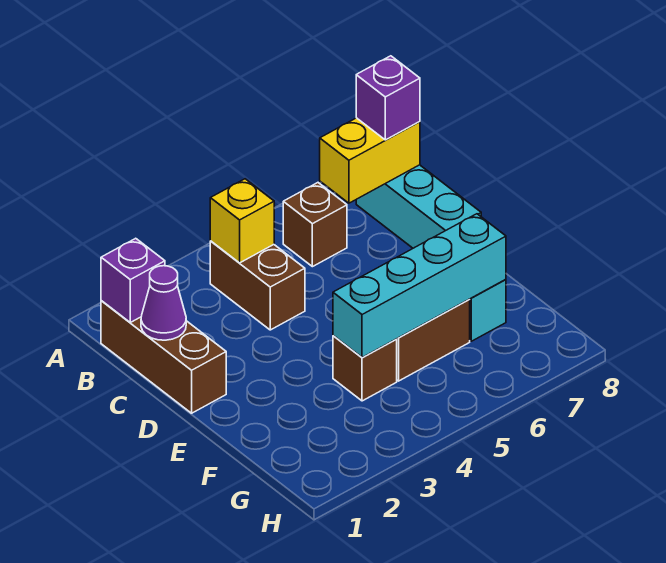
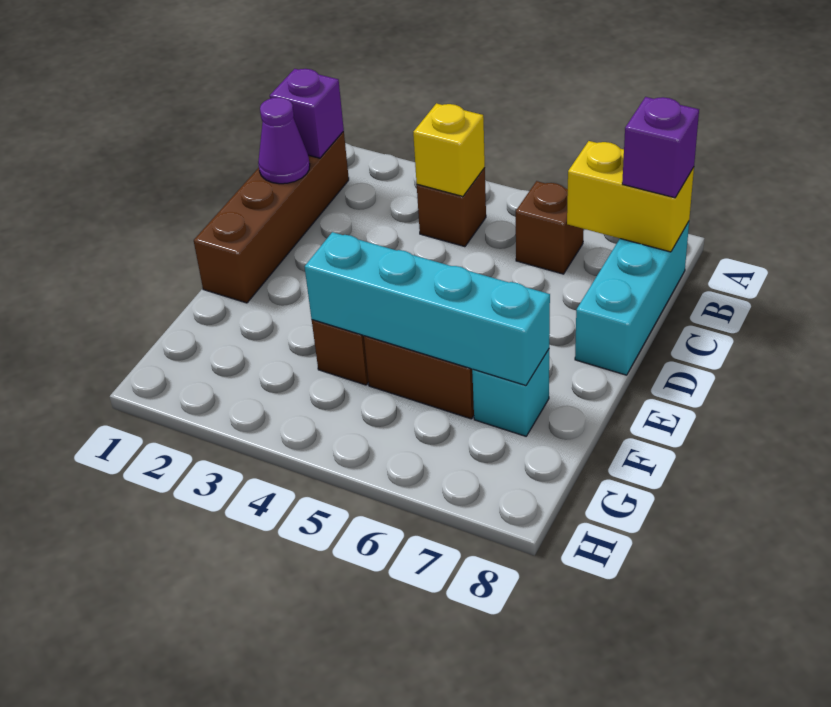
brown brick B1:D1 level 1 -> brown brick B1:E1 level 1
brown brick B4:C4 level 1 -> brown brick B4 level 1

